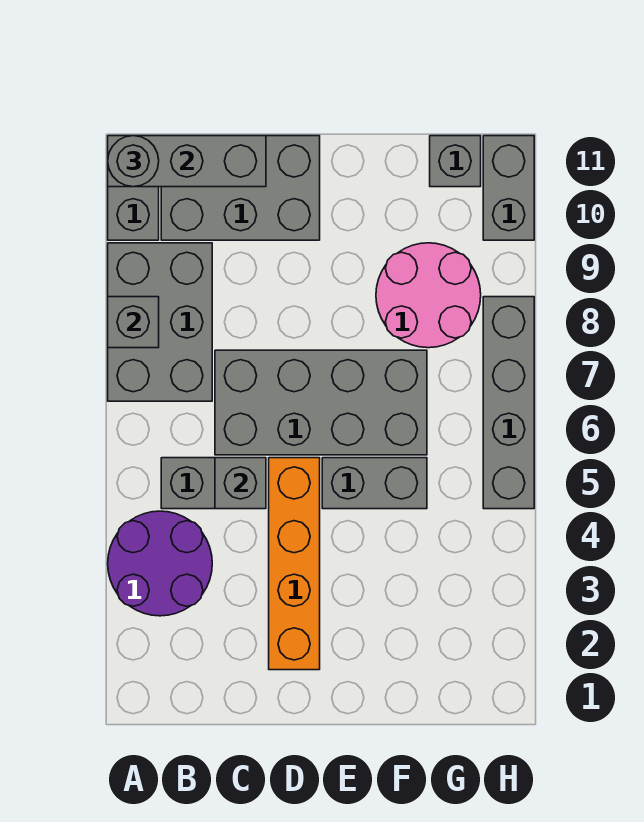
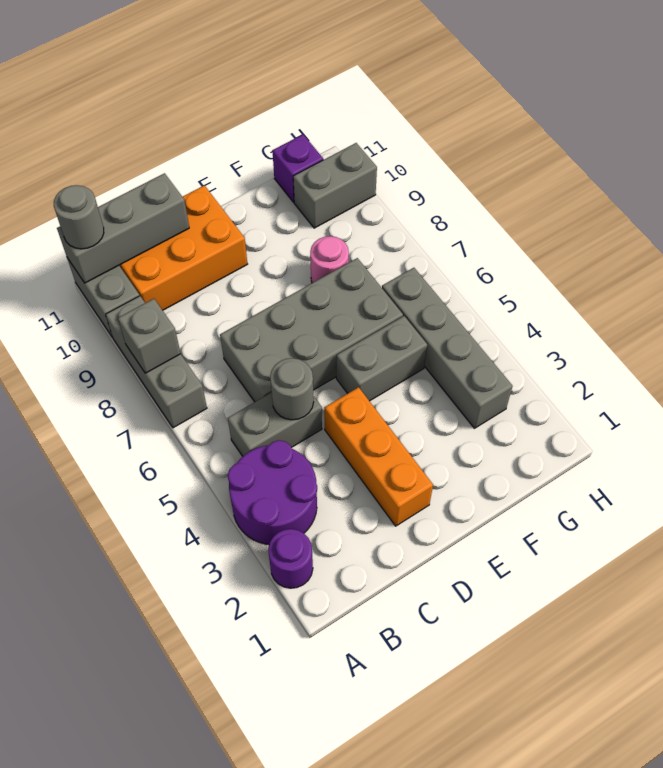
none -> purple round brick A2 level 1
grey brick A7:B9 level 1 -> grey brick A7:A9 level 1
grey brick B10:D11 level 1 -> orange brick B10:D11 level 1
grey brick C5 level 2 -> grey round brick C5 level 2
orange brick D2:D5 level 1 -> orange brick D2:D4 level 1
pink round brick F8:G9 level 1 -> pink round brick F8 level 1
grey brick G11 level 1 -> purple brick G11 level 1
grey brick H5:H8 level 1 -> grey brick G3:G6 level 1
grey brick H10:H11 level 1 -> grey brick G10:H10 level 1

